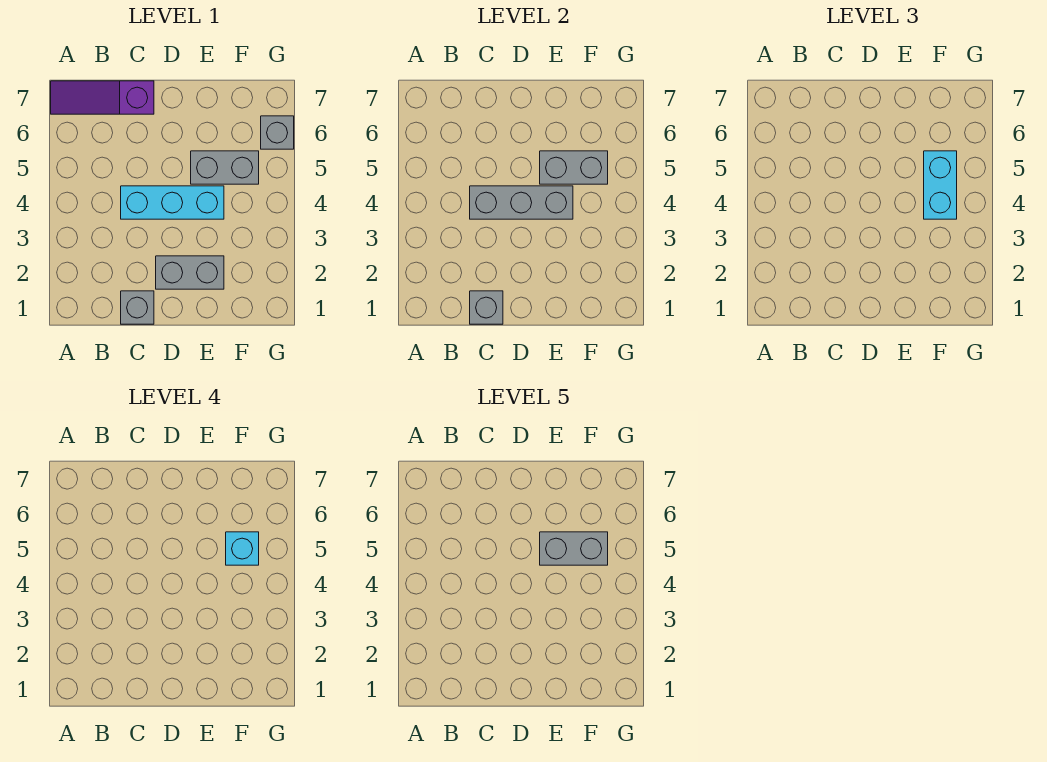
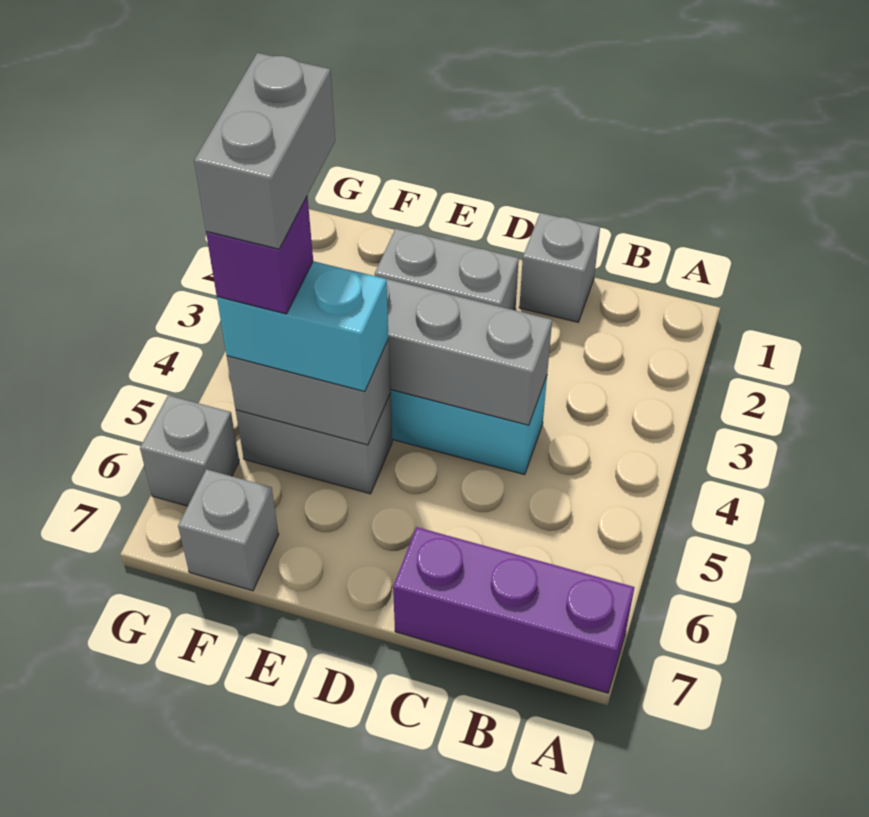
purple slope A7:C7 level 1 top C -> purple brick A7:C7 level 1
grey brick C1 level 2 -> grey brick F7 level 1
grey brick E5:F5 level 5 -> grey brick F4:F5 level 5
cyan brick F4:F5 level 3 -> cyan brick E5:F5 level 3
cyan brick F5 level 4 -> purple brick F5 level 4

